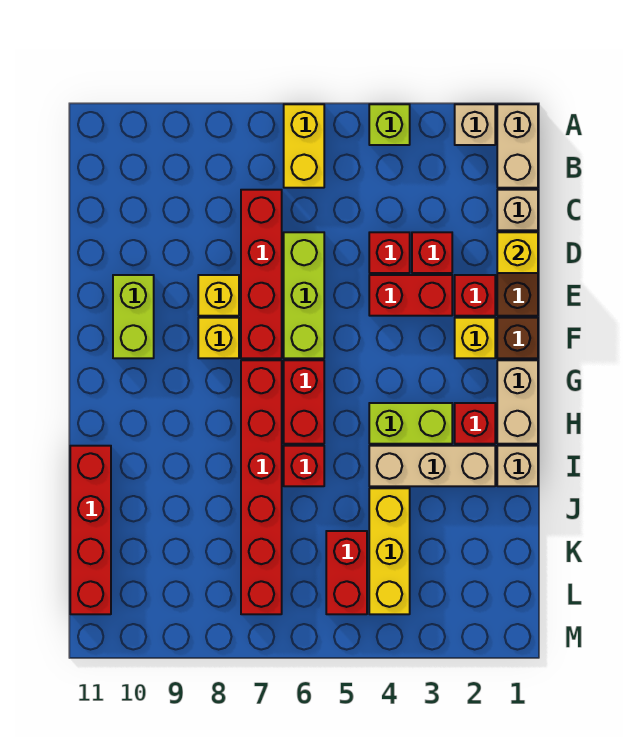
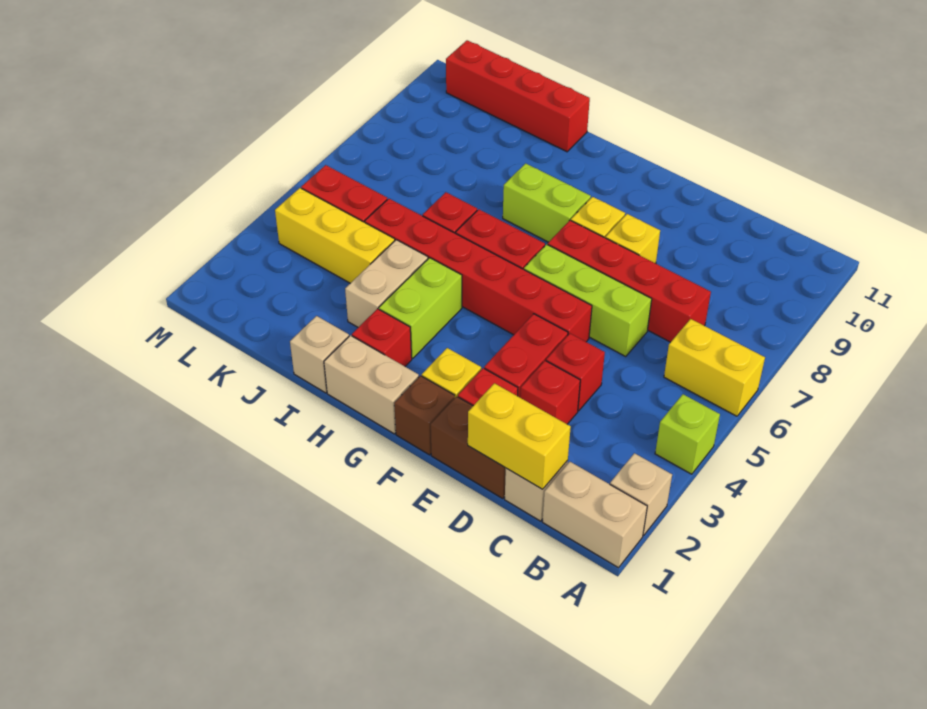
yellow brick D1 level 2 -> yellow brick C1:D1 level 2
lime brick E10:F10 level 1 -> lime brick G8:H8 level 1
red brick G7:L7 level 1 -> red brick E5:J5 level 1
tan brick I2:I4 level 1 -> tan brick I3:I4 level 1

